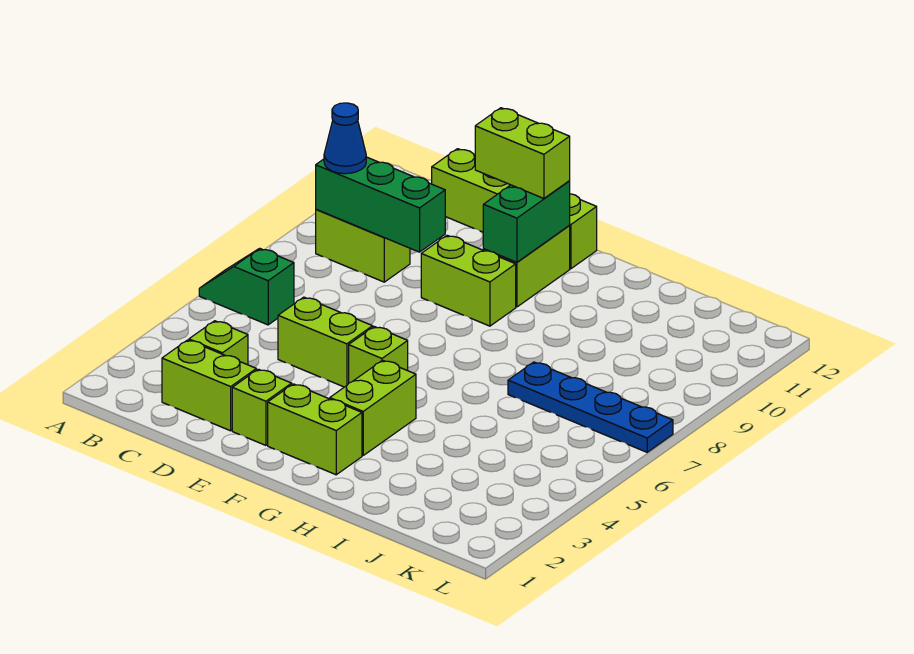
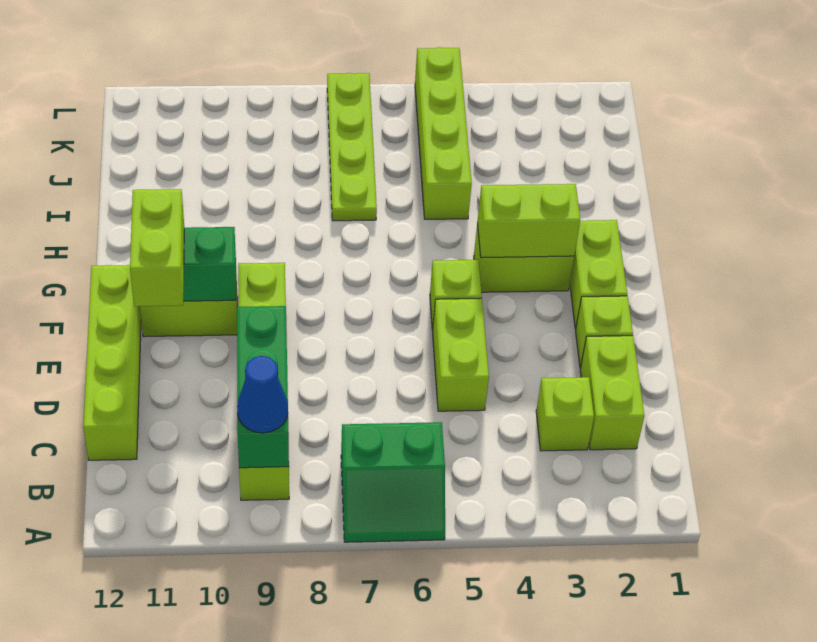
green slope A6:B6 level 1 top B -> green slope A6:B7 level 1 top B
none -> lime brick G3:G4 level 2
none -> lime brick I5:L5 level 1
blue plate I7:L7 level 1 -> lime plate I7:L7 level 1

